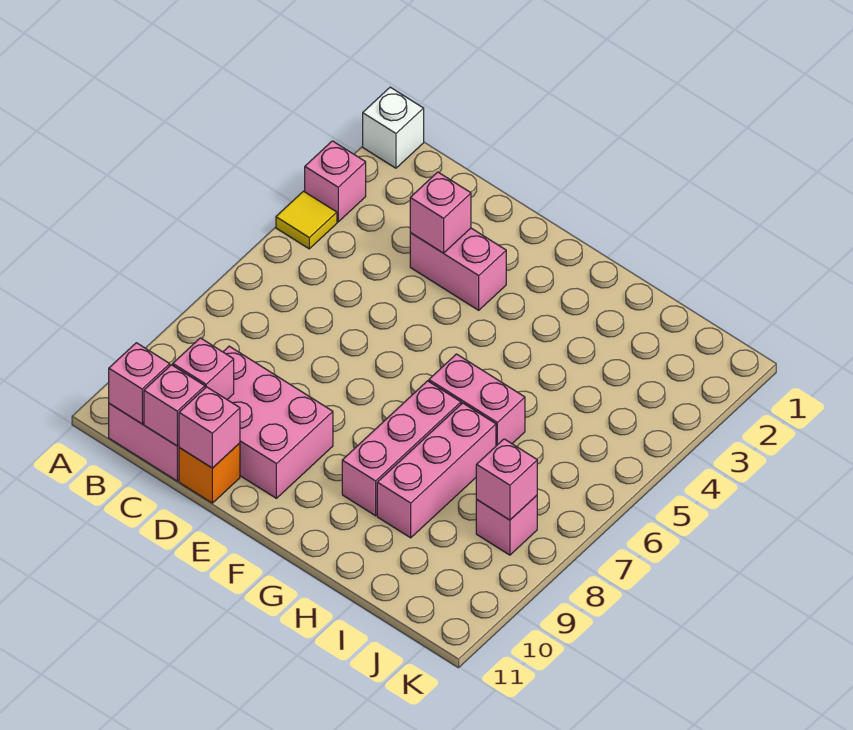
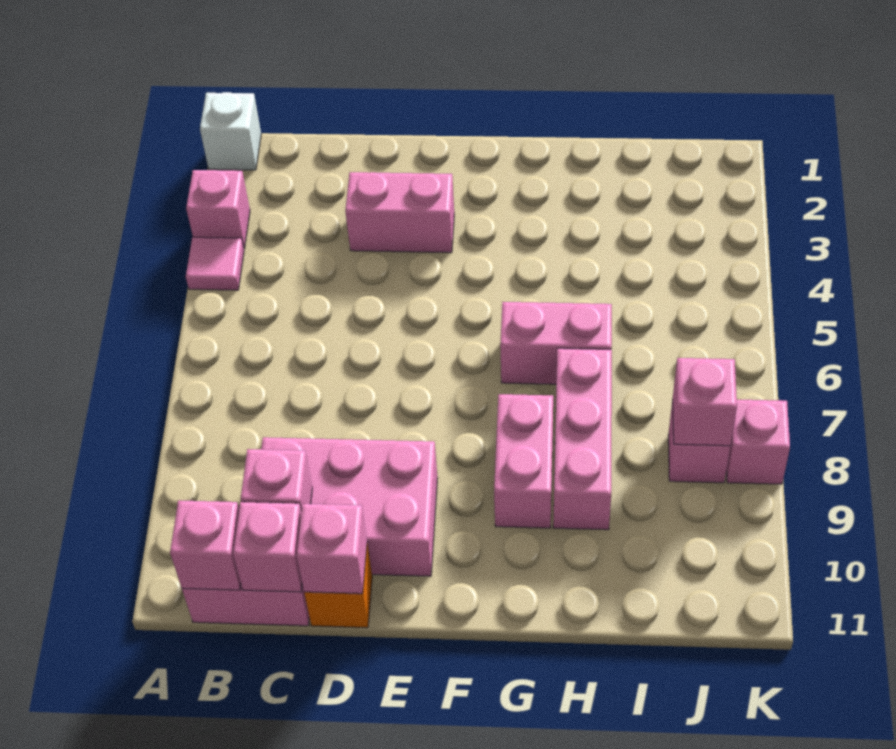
yellow tile A4 level 1 -> pink tile A4 level 1
pink brick D3 level 2 -> pink brick K8 level 1
pink brick G7:G9 level 1 -> pink brick G8:G9 level 1

